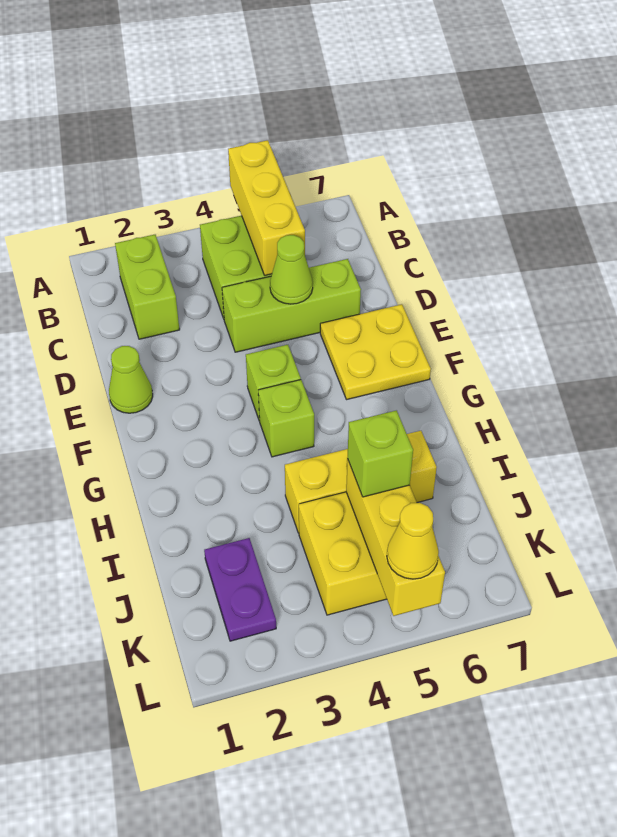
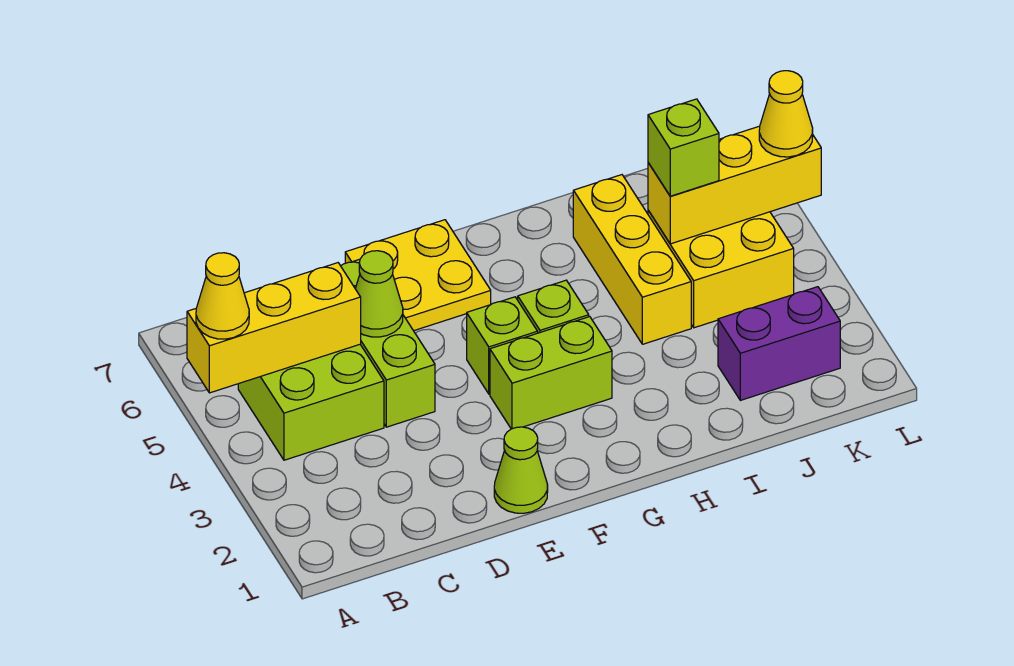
none -> yellow cone A5 level 3
lime brick B2:C2 level 1 -> lime brick F3:G3 level 1
purple plate J2:K2 level 1 -> purple brick J2:K2 level 1

